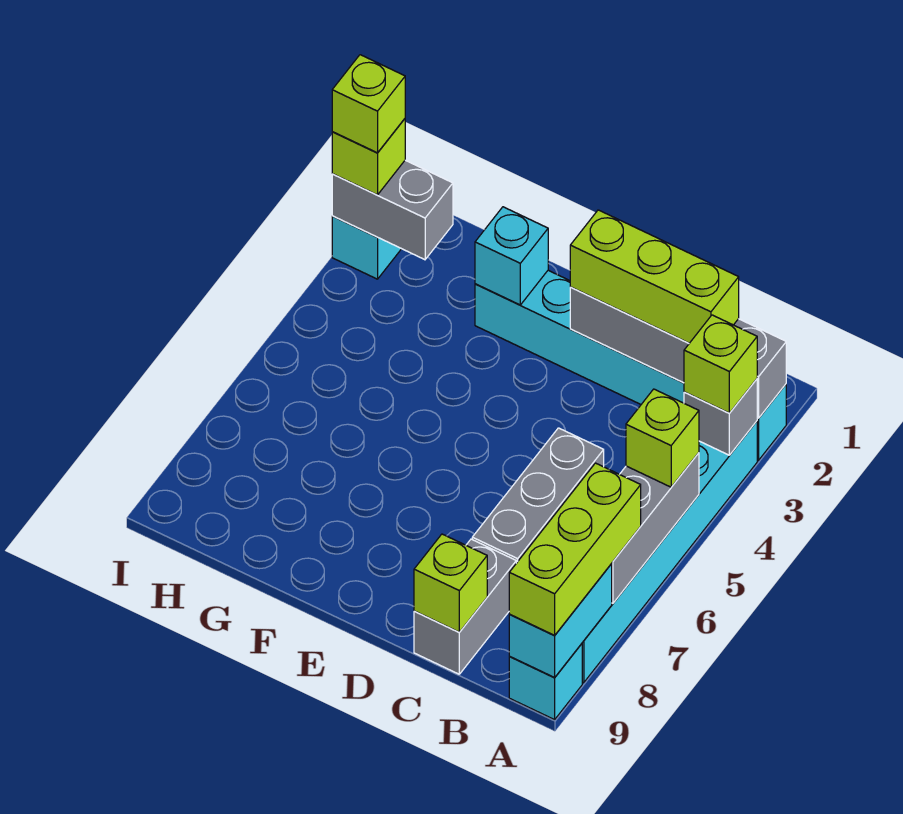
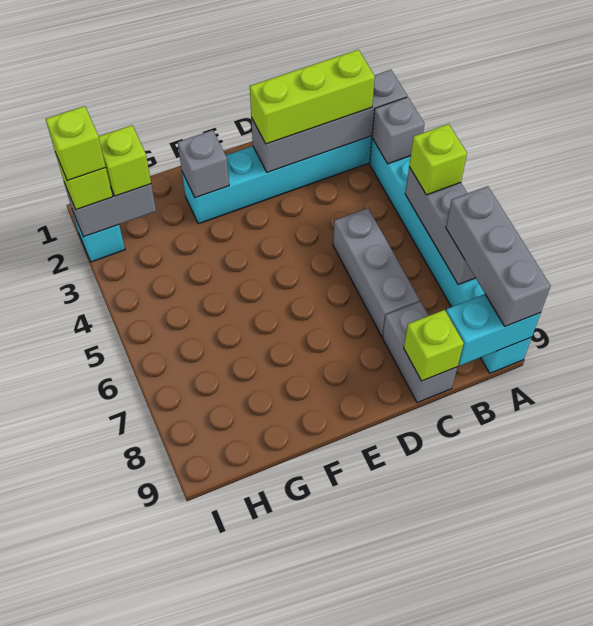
lime brick A3 level 3 -> lime brick H2 level 3
lime brick A7:A9 level 3 -> grey brick A7:A9 level 3
cyan brick A8:A9 level 2 -> cyan brick A9:B9 level 2
cyan brick F2 level 2 -> grey brick F2 level 2

